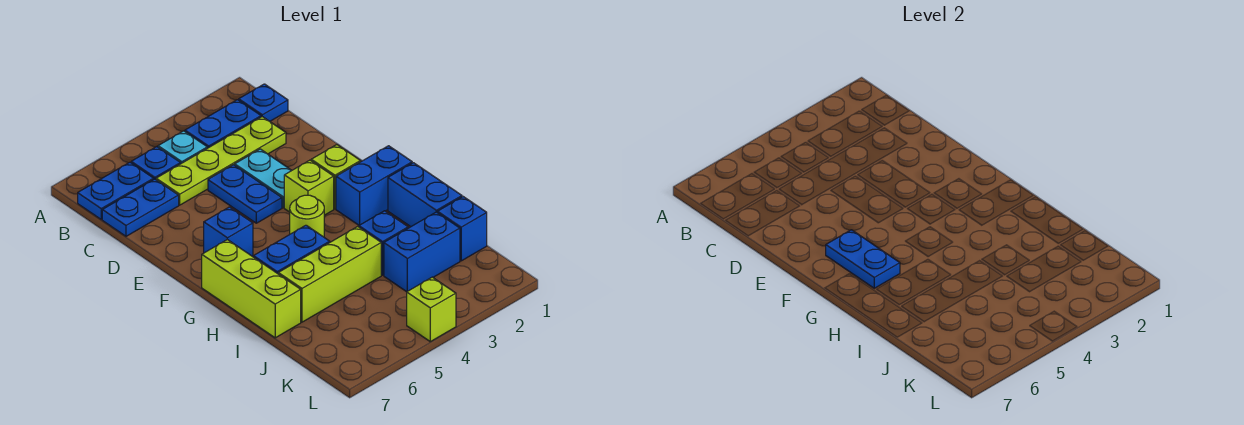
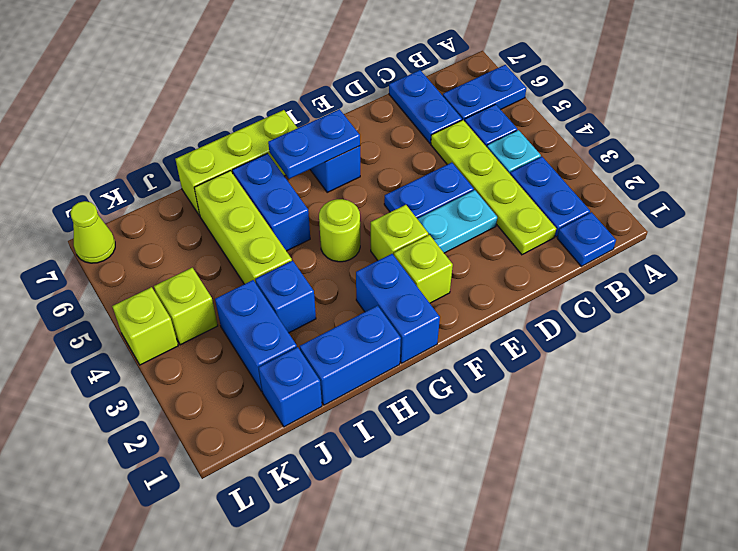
blue plate B6:B7 level 1 -> blue plate A6:B6 level 1
none -> lime brick K4 level 1
none -> lime cone L7 level 1

